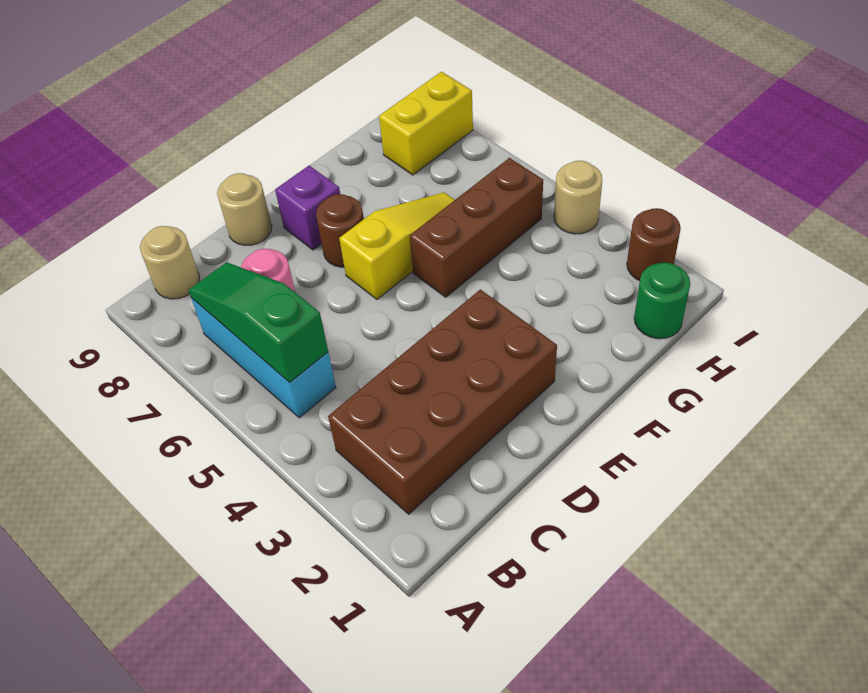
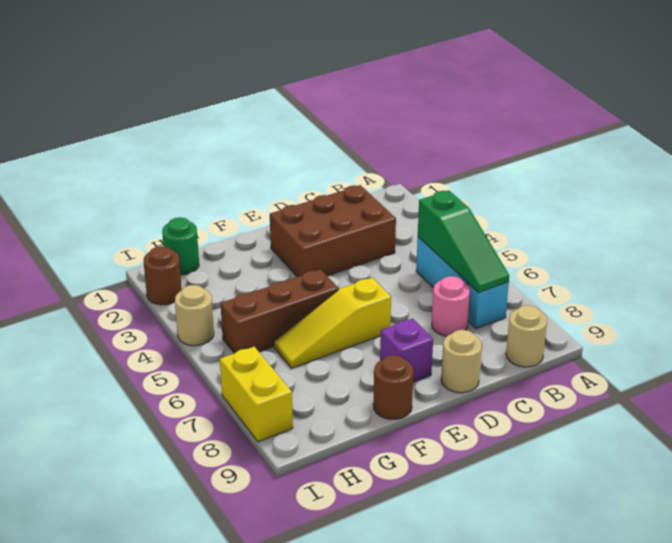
brown brick B2:E3 level 1 -> brown brick C2:E3 level 1
brown round brick E7 level 1 -> brown round brick F9 level 1
yellow brick H8:I8 level 1 -> yellow brick I7:I8 level 1

